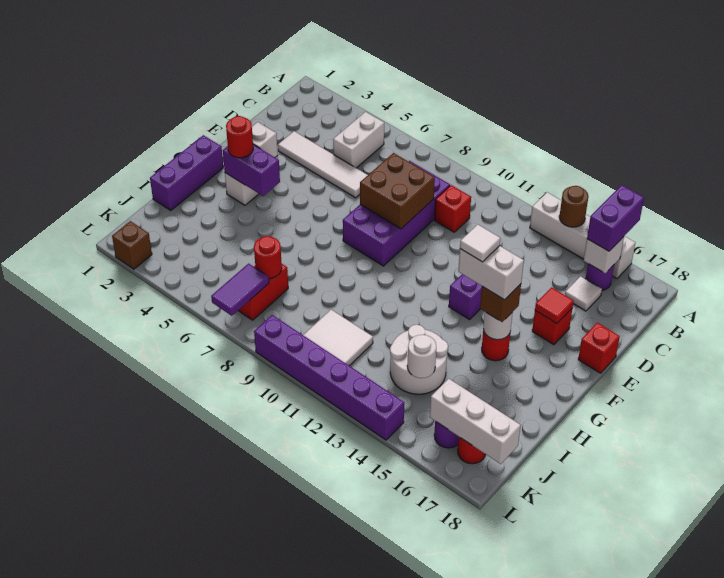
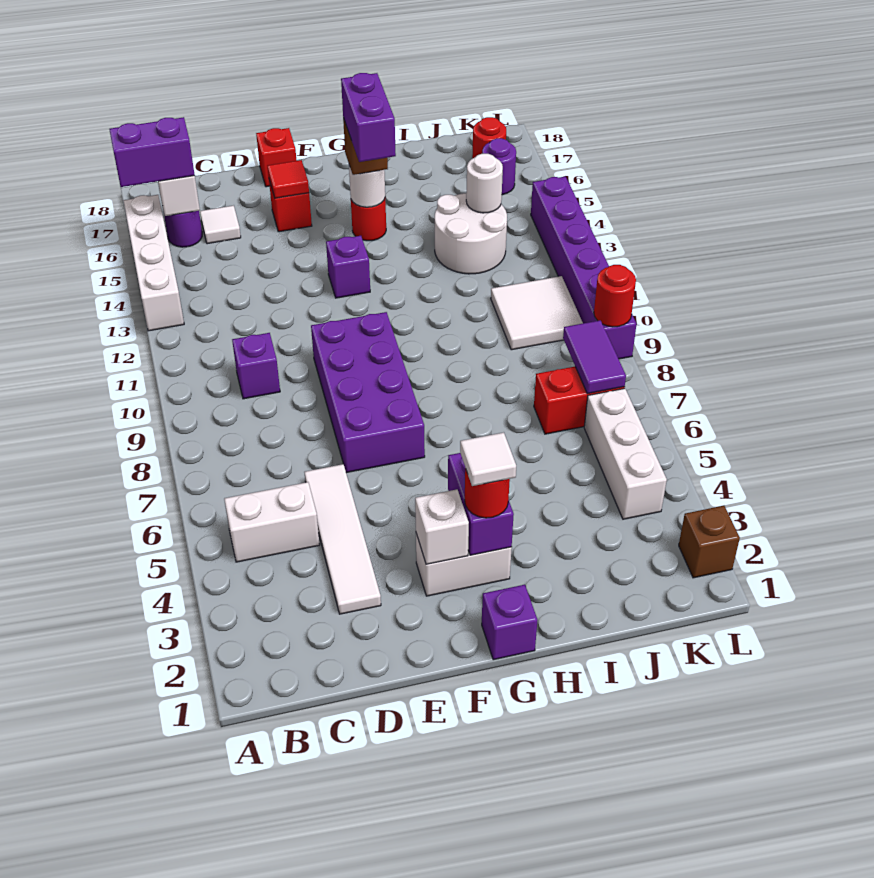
brown round brick A14 level 2 -> none
purple brick C8:F9 level 1 -> purple brick E7:F10 level 1
red brick C10 level 1 -> purple brick C10 level 1
brown brick D8:E9 level 2 -> none
purple brick G1:I1 level 1 -> purple brick G1 level 1
white brick G14:G15 level 4 -> purple brick G14:G15 level 4
white tile G14 level 5 -> white tile G3 level 4
red round brick J7 level 2 -> red round brick L9 level 2
purple tile K7:L7 level 2 -> purple tile K7:K8 level 2
white brick K16:K18 level 2 -> white brick K4:K6 level 1

